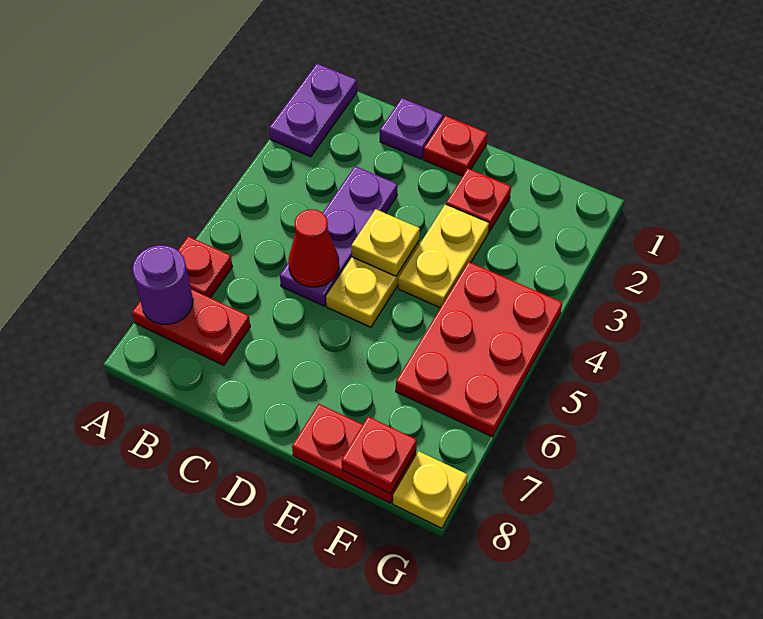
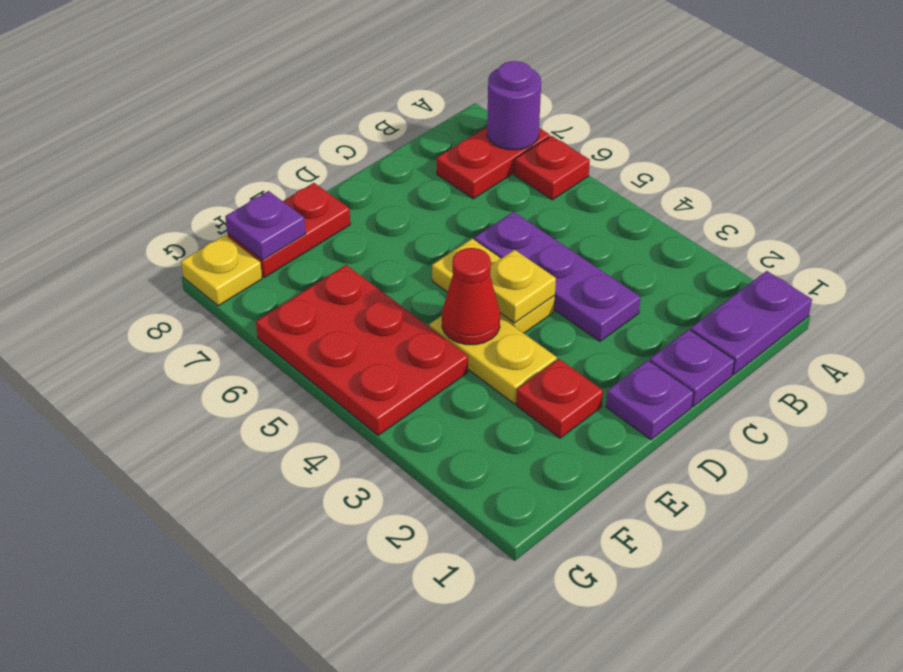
purple plate A1:A2 level 1 -> purple plate A1:B1 level 1
red cone C5 level 2 -> red cone E4 level 2
red plate D1 level 1 -> purple plate D1 level 1
red plate F8 level 2 -> purple plate F8 level 2

